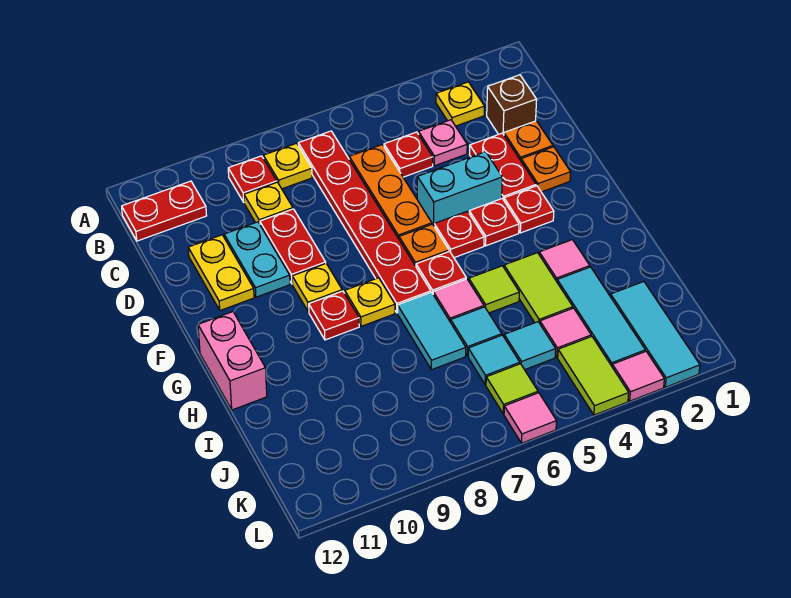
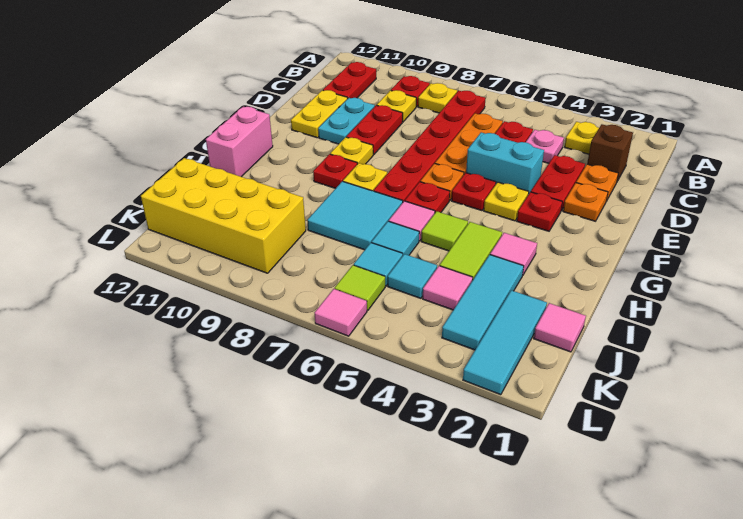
red plate B11:B12 level 1 -> red plate B11:C11 level 1
red plate F4 level 1 -> yellow plate F4 level 1
cyan tile H7:I7 level 1 -> cyan tile H7:I8 level 1
none -> yellow brick J9:K12 level 1
lime tile K4:L4 level 1 -> none
pink tile L3 level 1 -> pink tile J1 level 1

